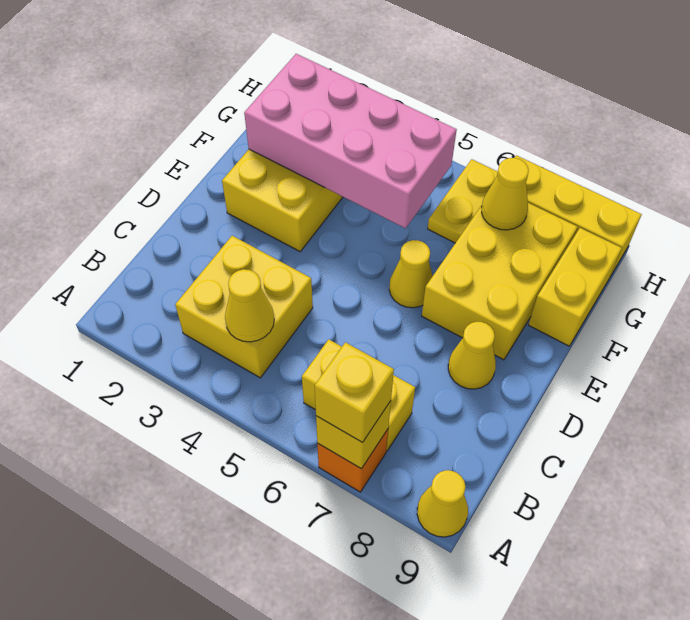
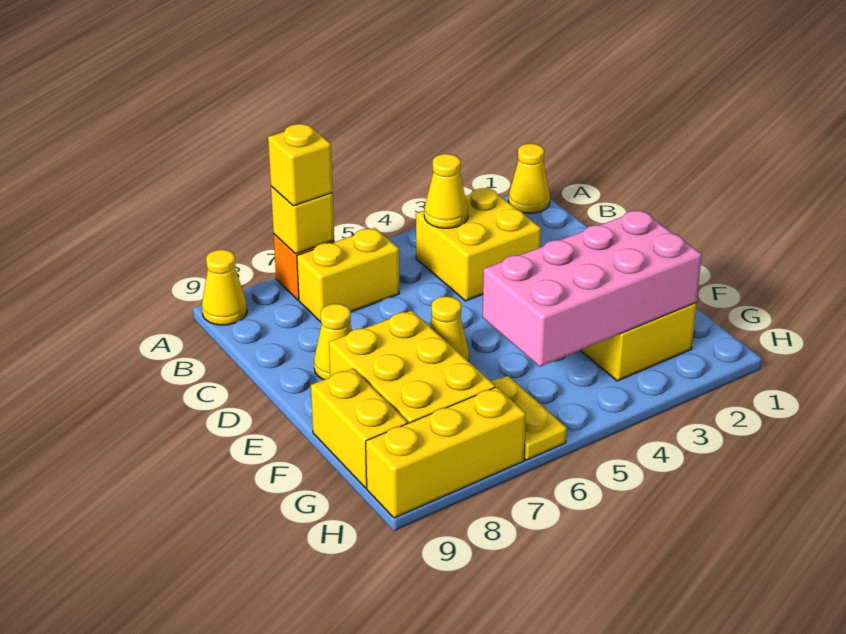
yellow cone G7 level 2 -> yellow cone A1 level 1

